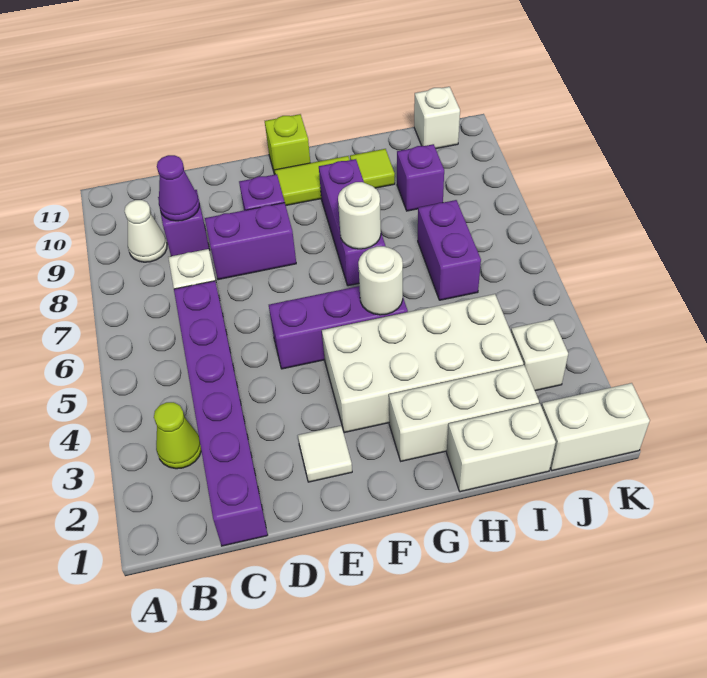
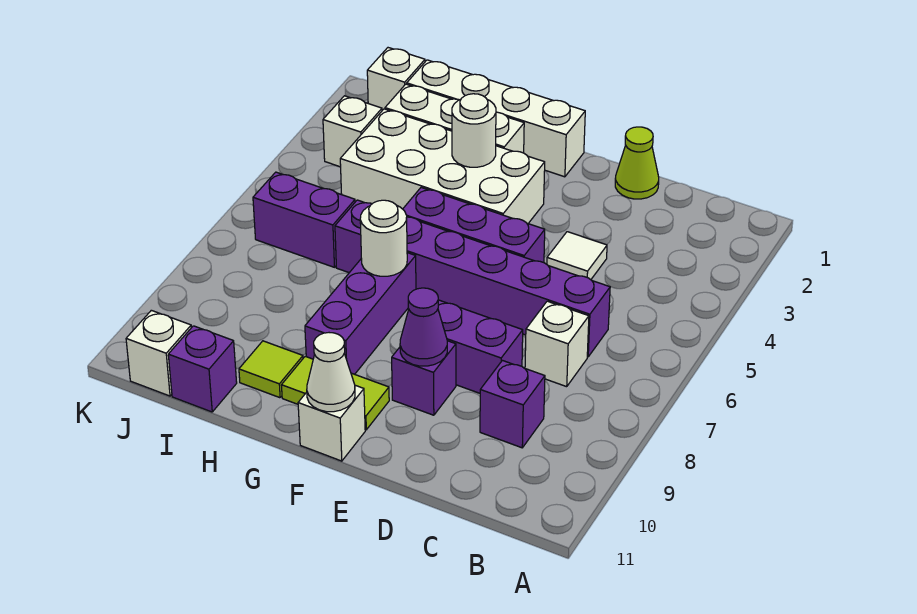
lime cone B3 level 1 -> lime cone D1 level 1
white cone B9 level 1 -> white cone F11 level 2
purple brick C1:C6 level 1 -> purple brick C6:H6 level 1
purple cone C9 level 2 -> purple cone E9 level 2
white tile E2 level 1 -> white tile D4 level 1
lime brick F11 level 1 -> white brick F11 level 1
white round brick G5 level 2 -> white round brick G3 level 2
white brick H1:I1 level 1 -> white brick F1:I1 level 1
purple brick I6:I7 level 1 -> purple brick I6:J6 level 1
purple brick I9 level 1 -> purple brick I11 level 1
white brick J1:K1 level 1 -> white brick J1 level 1

